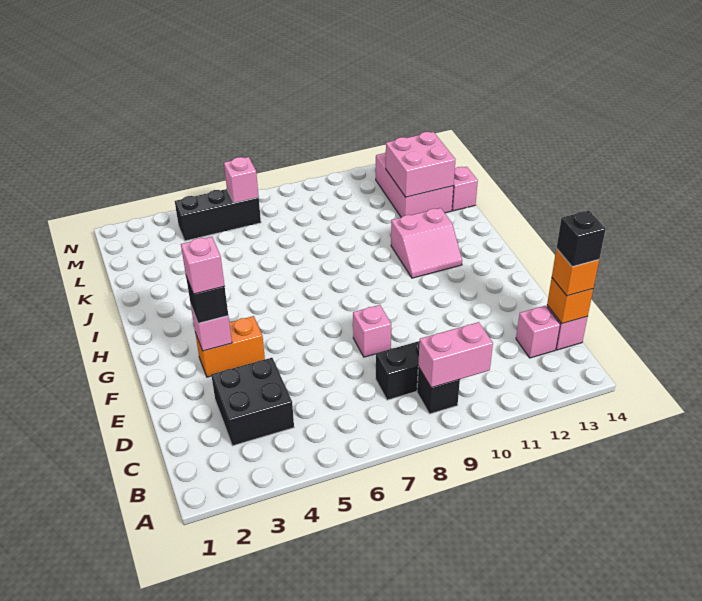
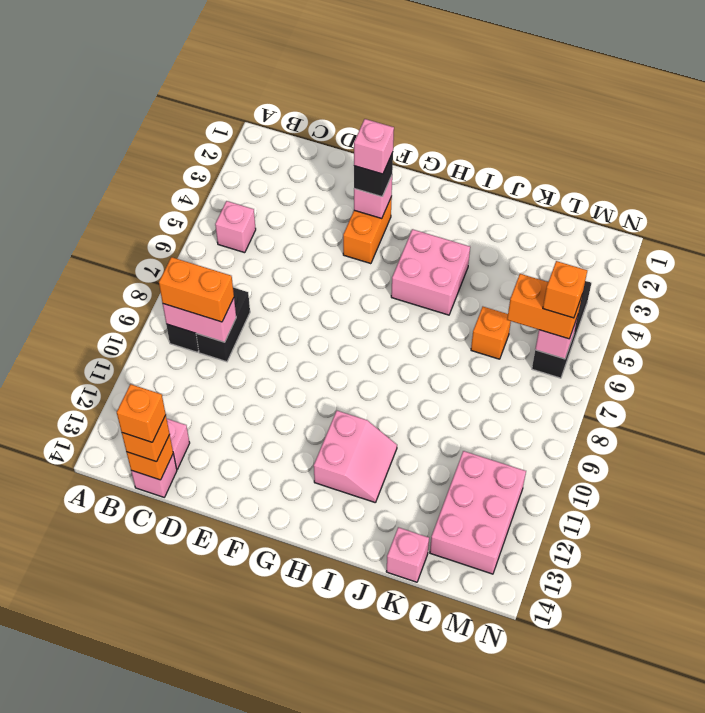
pink brick B9:B10 level 2 -> pink brick B9:C9 level 2
none -> orange brick B9:C9 level 3
black brick C3:D4 level 1 -> none
black brick C14 level 4 -> orange brick C14 level 4
pink brick E8 level 1 -> pink brick B5 level 1
pink slope H11:I12 level 1 top I -> pink slope H11:I12 level 1 top H
none -> orange brick K6 level 1
pink brick K12:M13 level 1 -> pink brick L11:M13 level 1
pink brick K12:L13 level 2 -> pink brick H4:I5 level 1
none -> orange brick L6:M6 level 3
none -> orange brick M6 level 4

